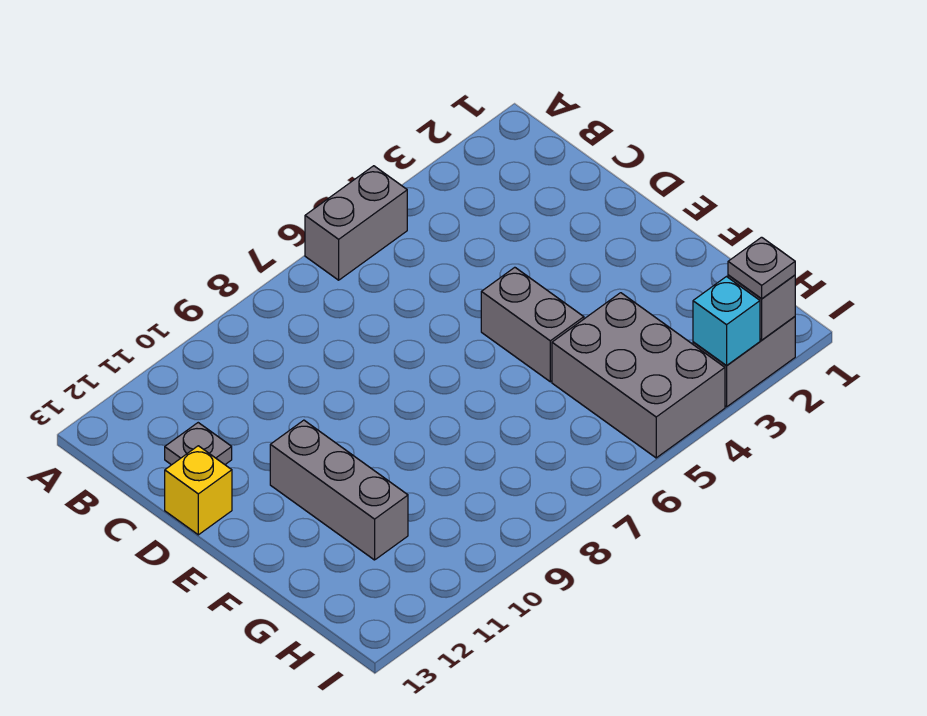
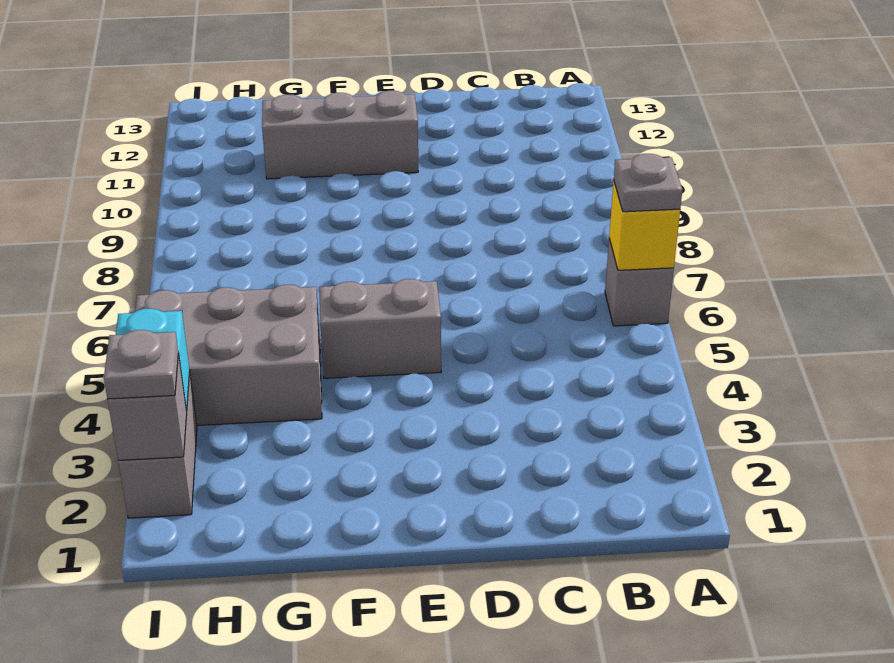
grey brick A5:A6 level 1 -> grey brick A6 level 1
grey plate C12 level 1 -> grey plate A6 level 3
yellow brick D13 level 1 -> yellow brick A6 level 2

